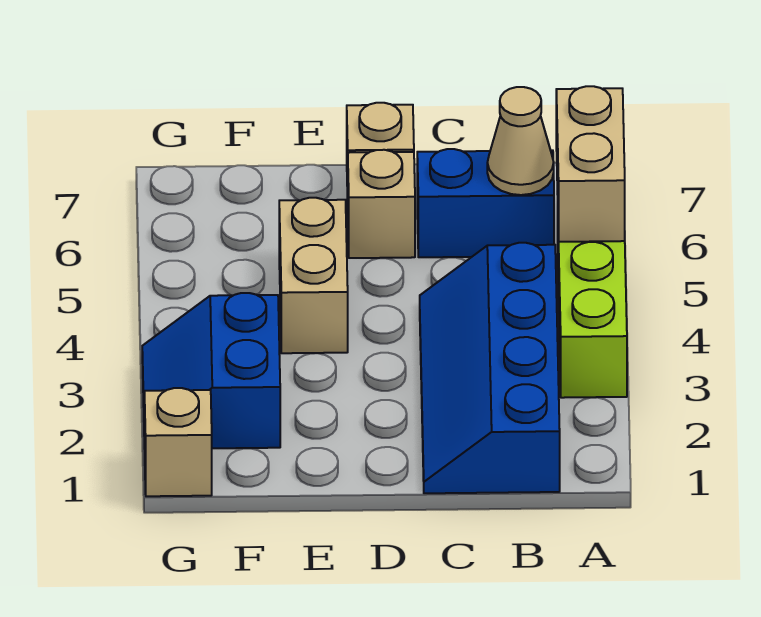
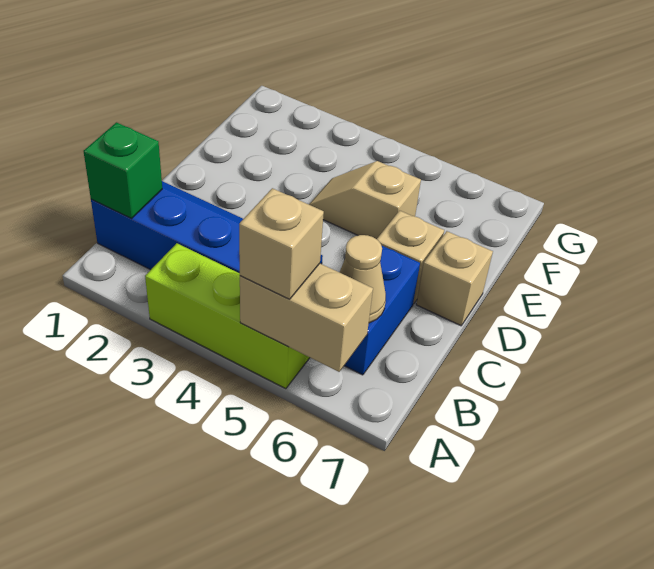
none -> green brick B1 level 2
tan brick E4:E5 level 1 -> tan slope E4:E5 level 1 top 5
blue slope F2:G3 level 1 top F -> none
tan brick G1 level 1 -> tan brick A5 level 3

